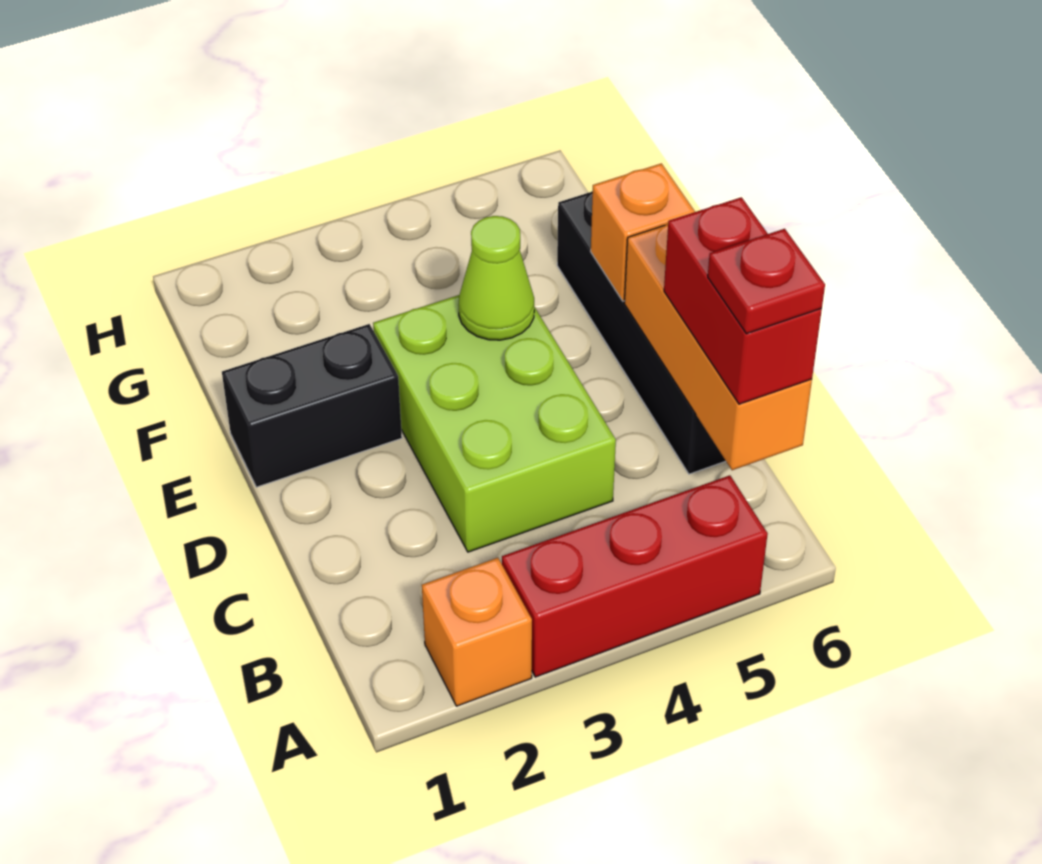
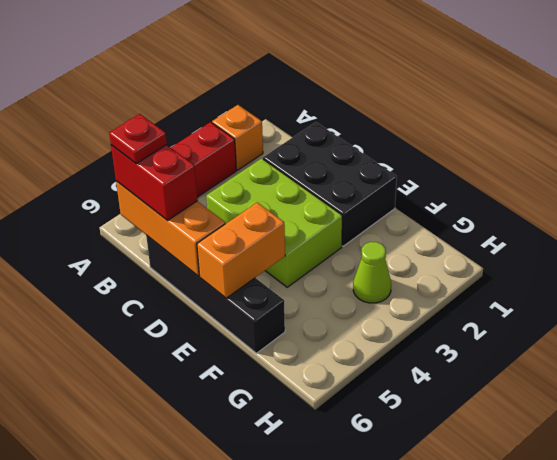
black brick E1:E2 level 1 -> black brick C1:E2 level 1
lime cone E4 level 2 -> lime cone G3 level 1
orange brick E6 level 2 -> orange brick E5:E6 level 2

